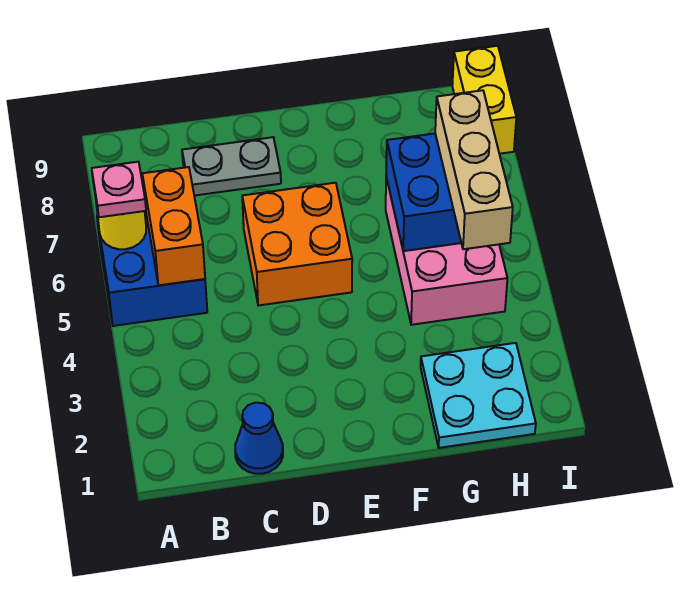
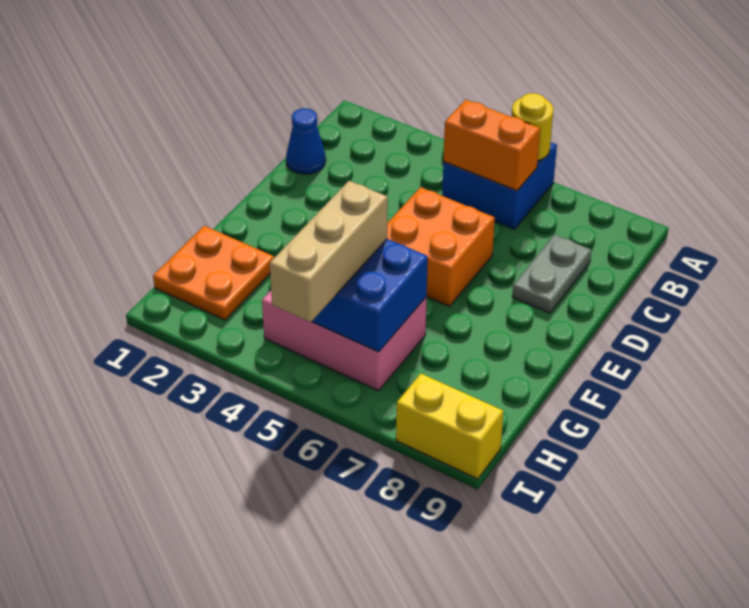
pink plate A6 level 3 -> none
cyan plate G1:H2 level 1 -> orange plate G1:H2 level 1
tan brick H4:H6 level 3 -> tan brick G5:I5 level 3

